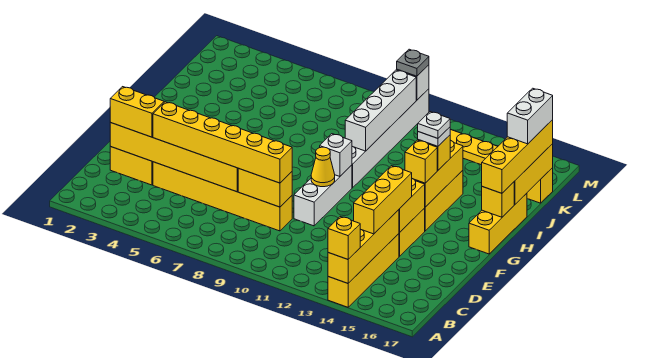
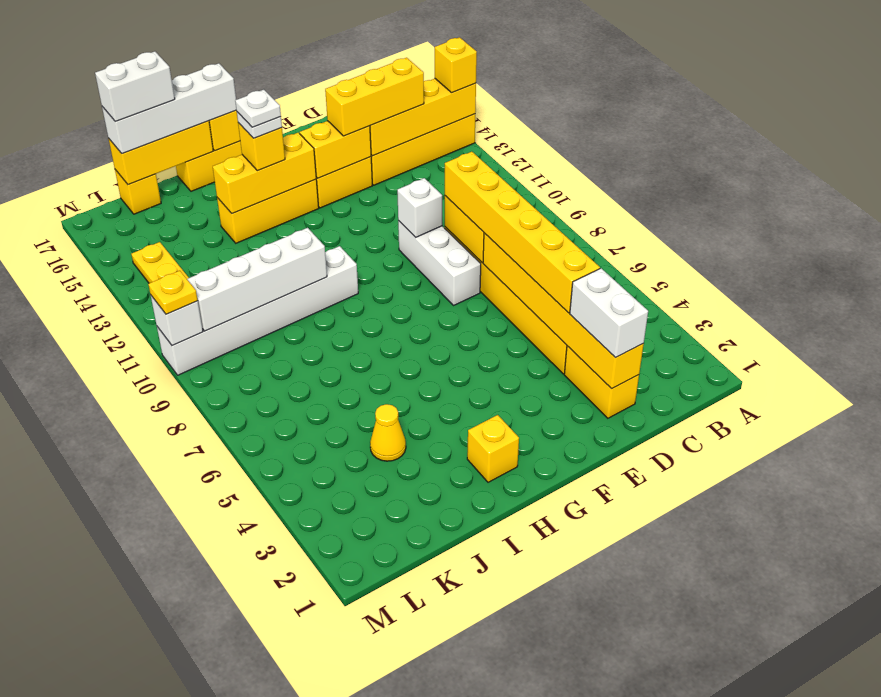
yellow brick D2:D3 level 3 -> white brick D2:D3 level 3
white brick E10:G10 level 1 -> white brick E8:E10 level 1
yellow cone F10 level 2 -> yellow cone J4 level 1
white brick G10 level 2 -> white brick E10 level 2
yellow brick G14 level 3 -> yellow brick H2 level 1
yellow brick H17:K17 level 3 -> white brick H17:K17 level 3
grey plate M10 level 3 -> yellow plate M10 level 3

